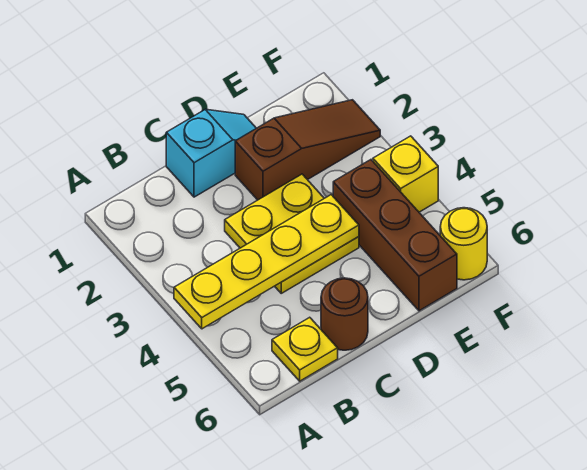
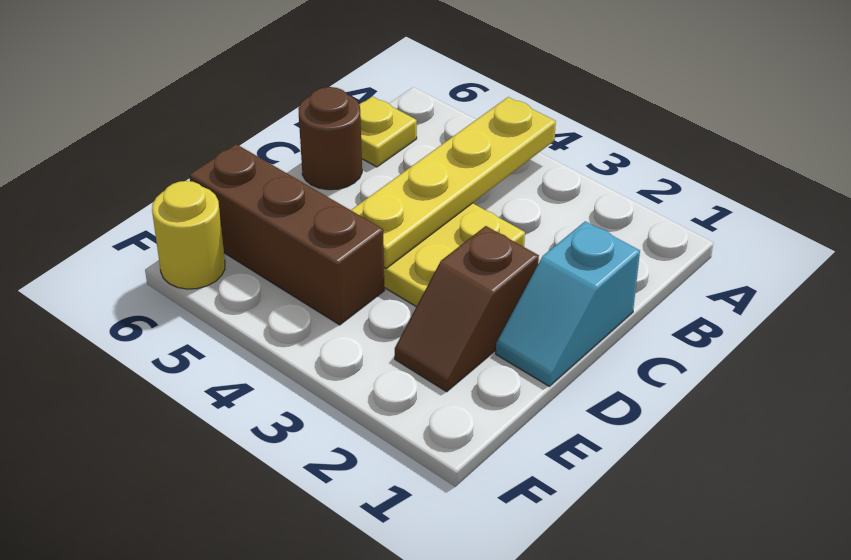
brown slope D2:F2 level 1 top D -> brown slope D2:E2 level 1 top D
yellow brick F4 level 1 -> none

